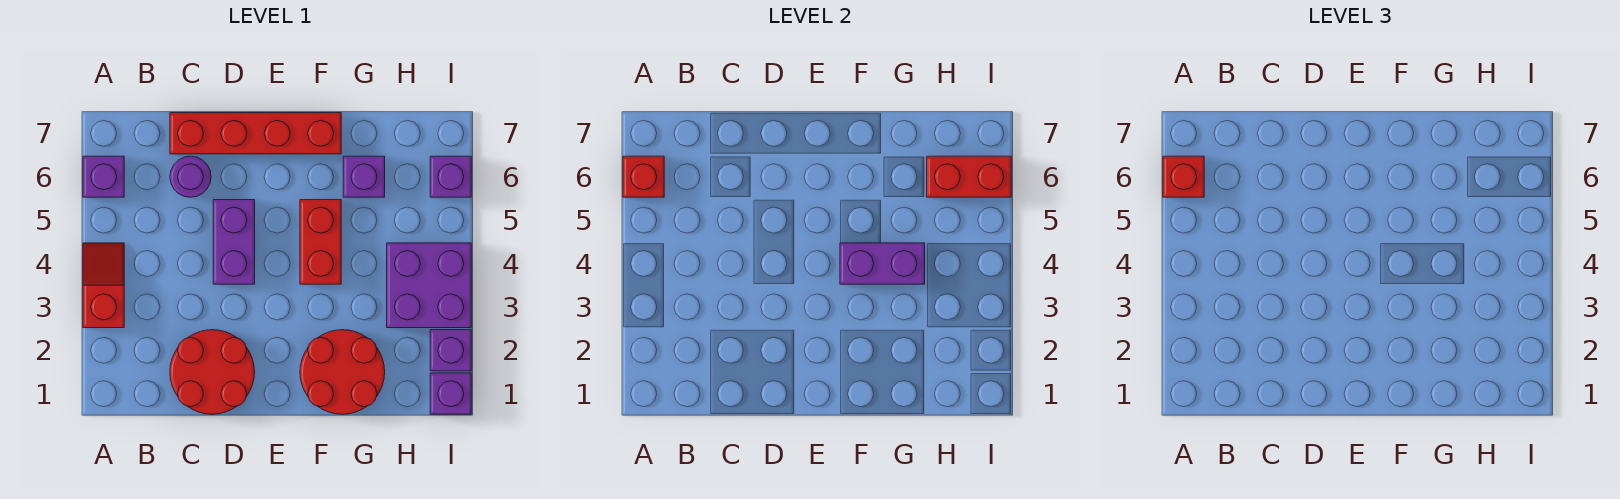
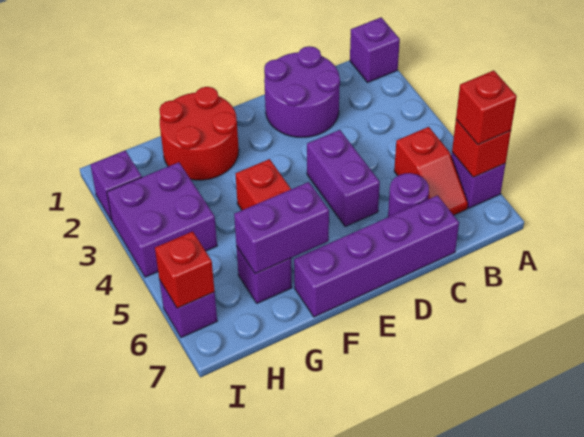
red slope A3:A4 level 1 top 3 -> red slope B5:B6 level 1 top 5
red round brick C1:D2 level 1 -> purple round brick C1:D2 level 1
red brick C7:F7 level 1 -> purple brick C7:F7 level 1
purple brick F4:G4 level 2 -> purple brick F6:G6 level 2
red brick H6:I6 level 2 -> red brick I6 level 2
purple brick I1 level 1 -> purple brick A1 level 1

